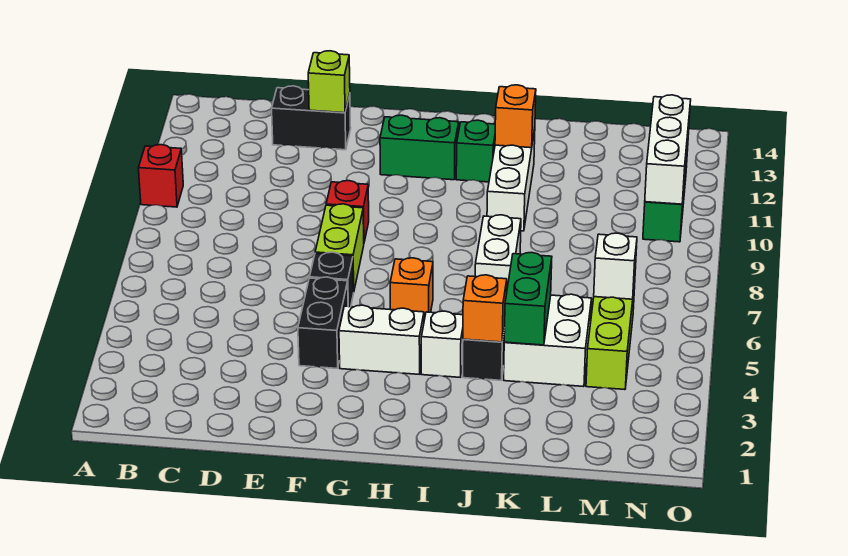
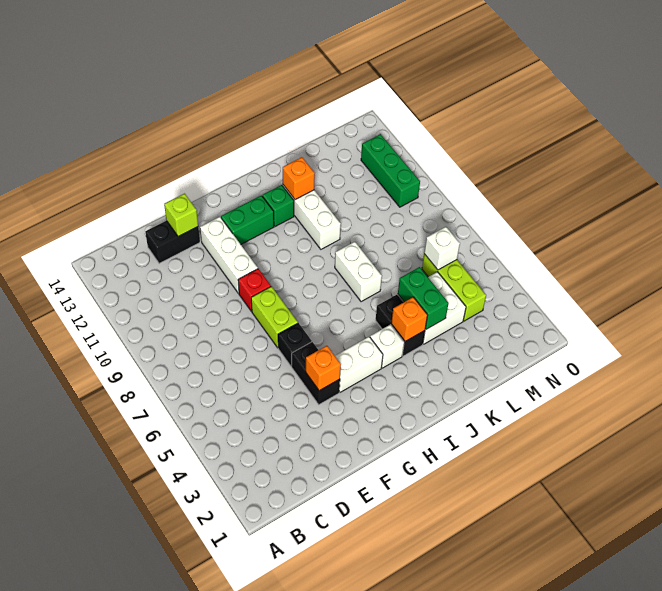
red brick A10 level 1 -> none
orange brick H6 level 1 -> orange brick F4 level 2
white brick N10:N12 level 2 -> white brick F10:F12 level 1

